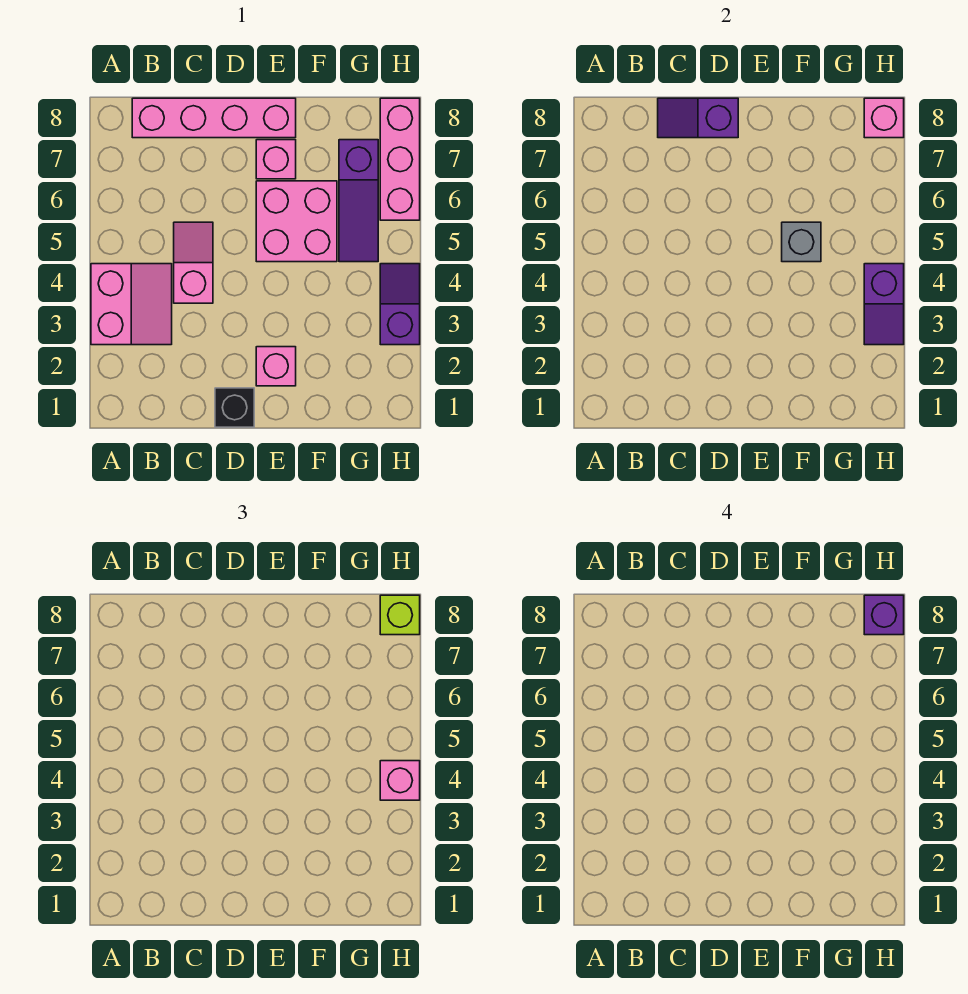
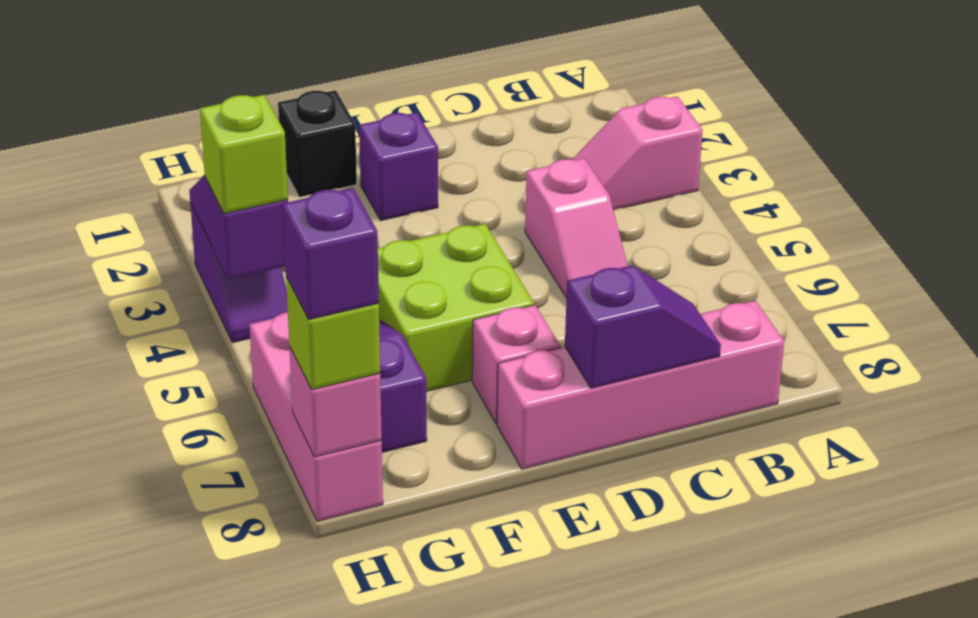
pink slope A3:B4 level 1 top A -> pink slope A3:B3 level 1 top A
black brick D1 level 1 -> black brick F1 level 1
pink brick E2 level 1 -> purple brick E2 level 1
pink brick E5:F6 level 1 -> lime brick E5:F6 level 1
grey brick F5 level 2 -> none
pink brick H4 level 3 -> lime brick H4 level 3

